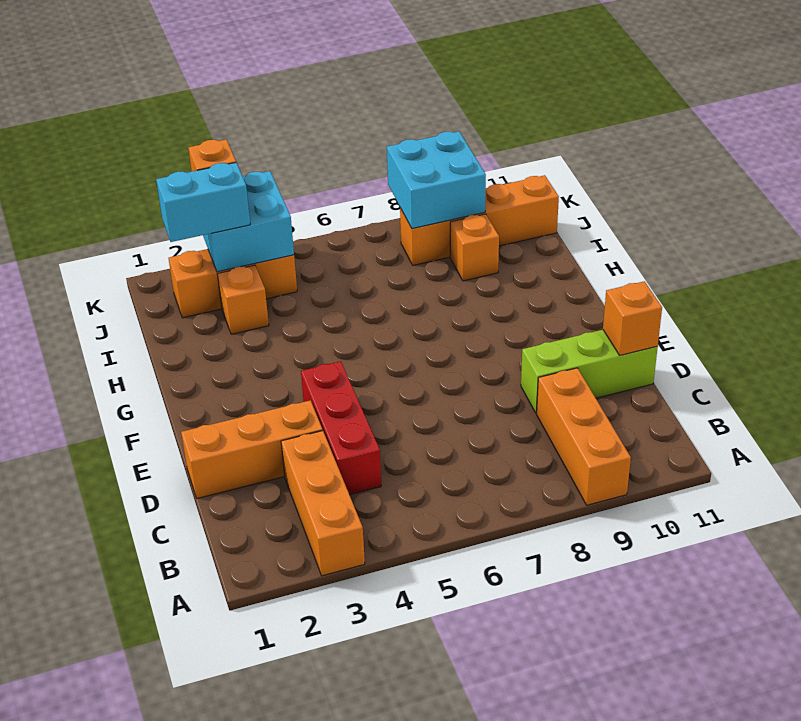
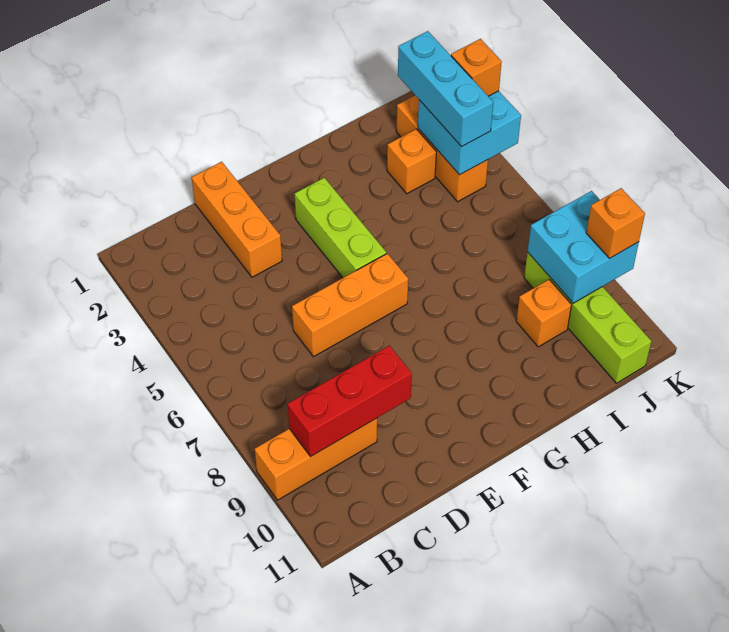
orange brick A3:C3 level 1 -> orange brick D6:F6 level 1
red brick C4:E4 level 1 -> red brick B9:D9 level 2
lime brick D9:D11 level 1 -> lime brick F3:F5 level 1
orange brick D11 level 2 -> orange brick K9 level 3
cyan brick J2:J3 level 3 -> cyan brick J2:J4 level 3
orange brick J8:J11 level 1 -> lime brick J8:J11 level 1

